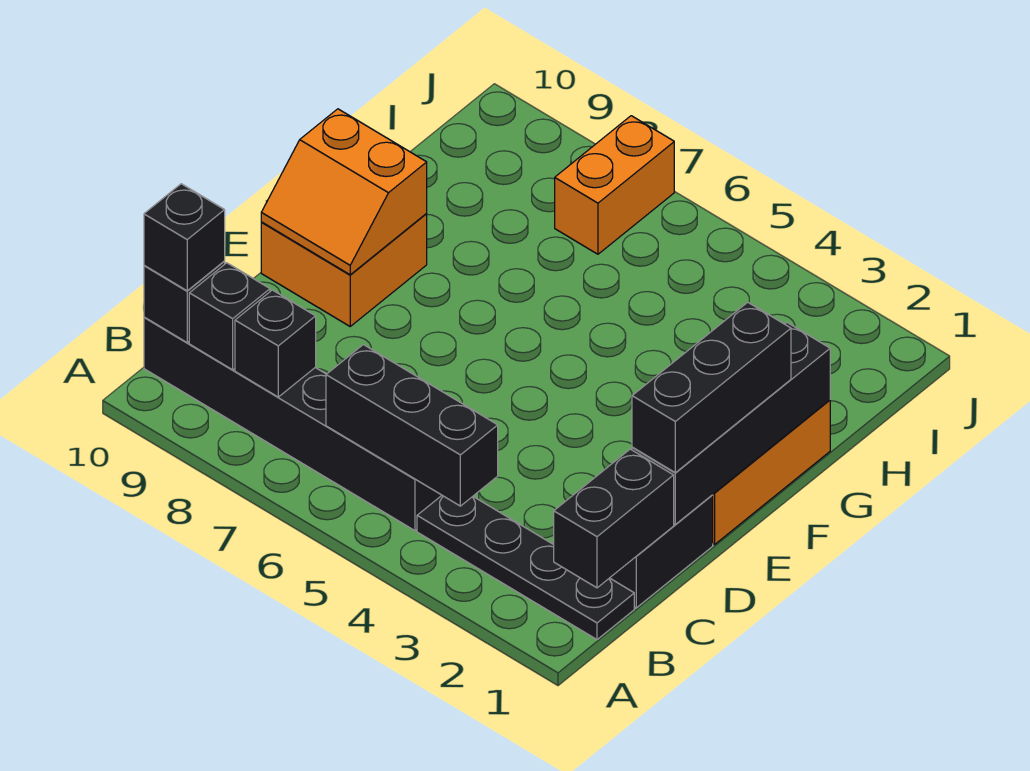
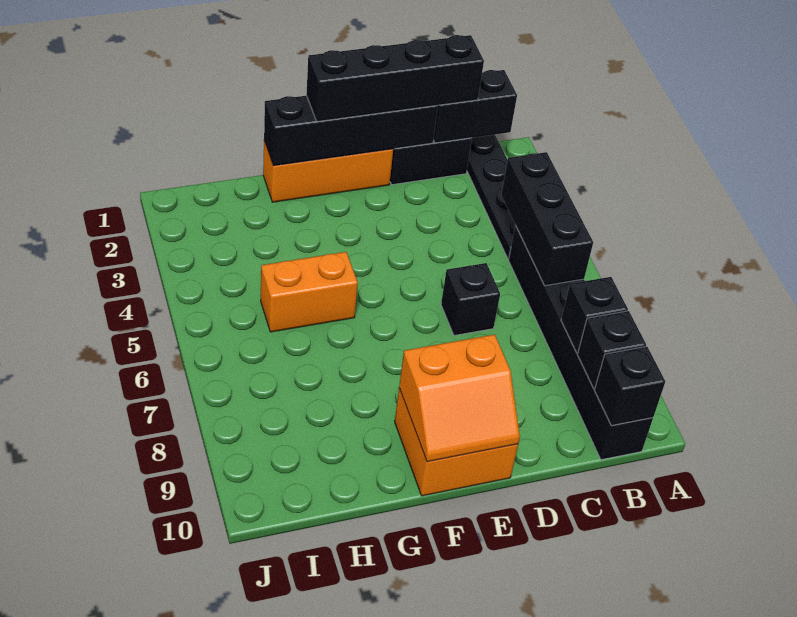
black brick B10 level 3 -> black brick D6 level 1
black brick D1:F1 level 3 -> black brick C1:F1 level 3
orange slope E9:F10 level 2 top F -> orange slope E9:F10 level 2 top 9
orange brick I7:J7 level 1 -> orange brick G5:H5 level 1

